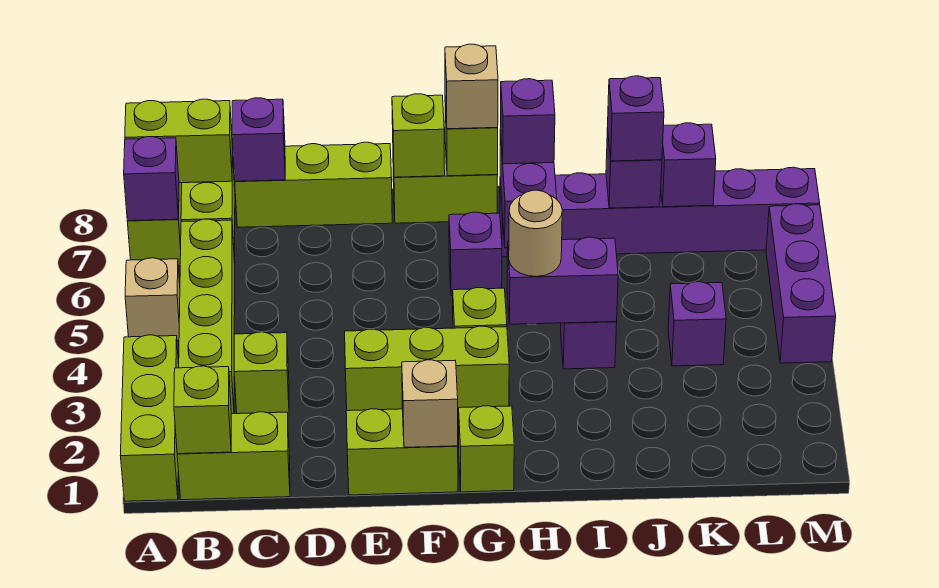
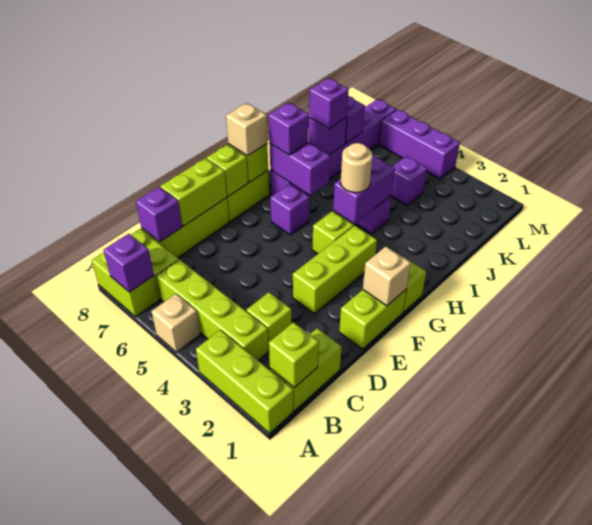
lime brick A8:B8 level 2 -> lime brick D8:E8 level 2

